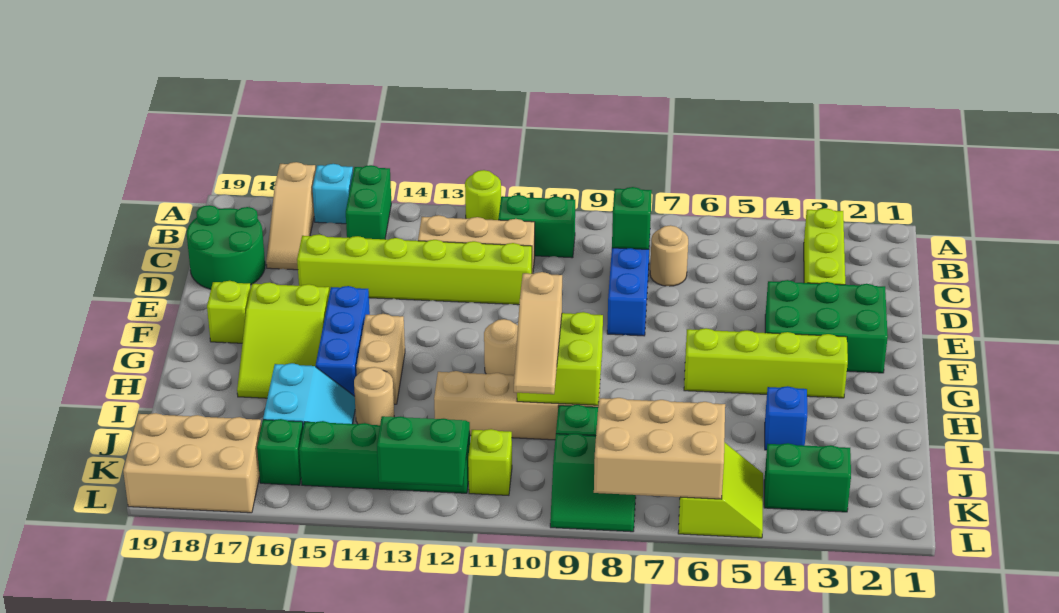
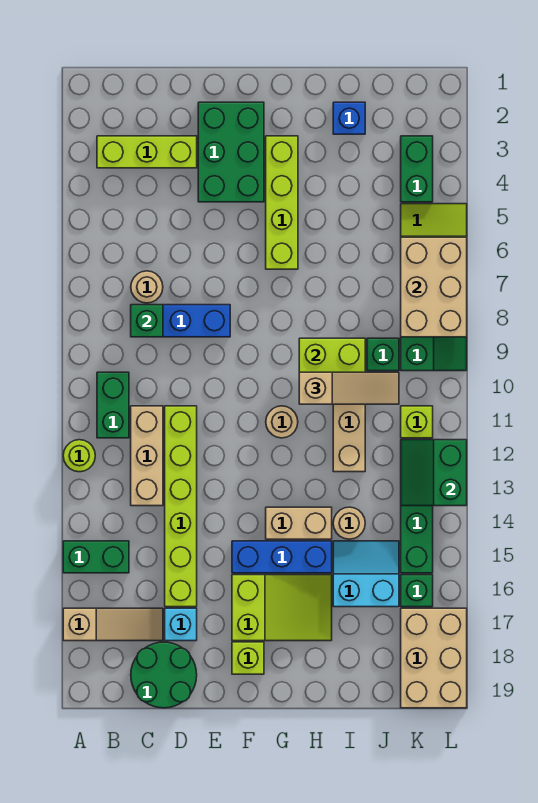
cyan brick A16 level 1 -> cyan brick D17 level 1
blue brick I4 level 1 -> blue brick I2 level 1

